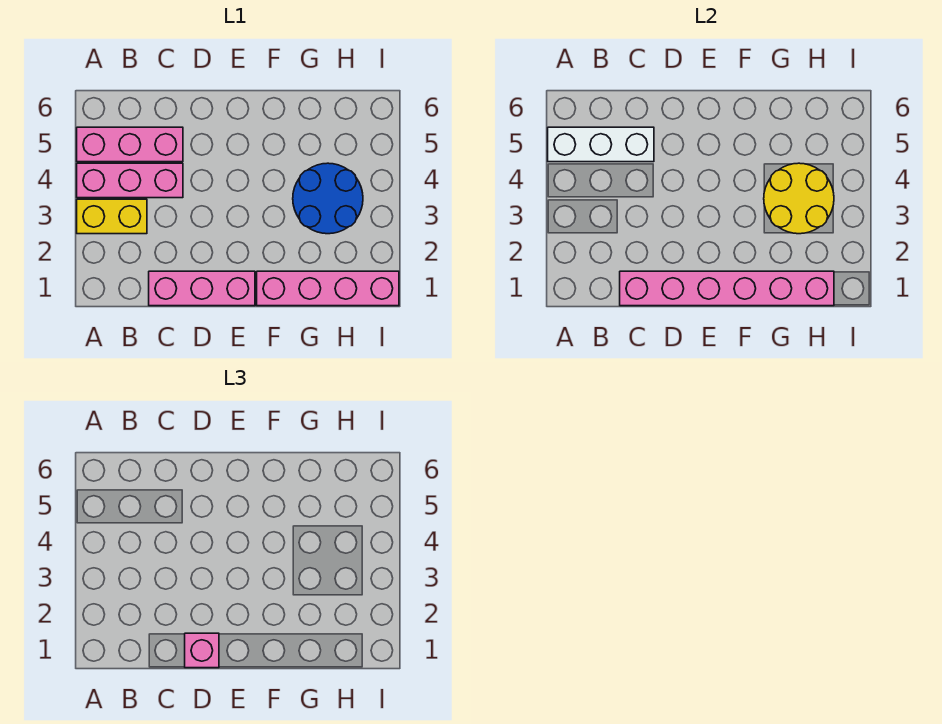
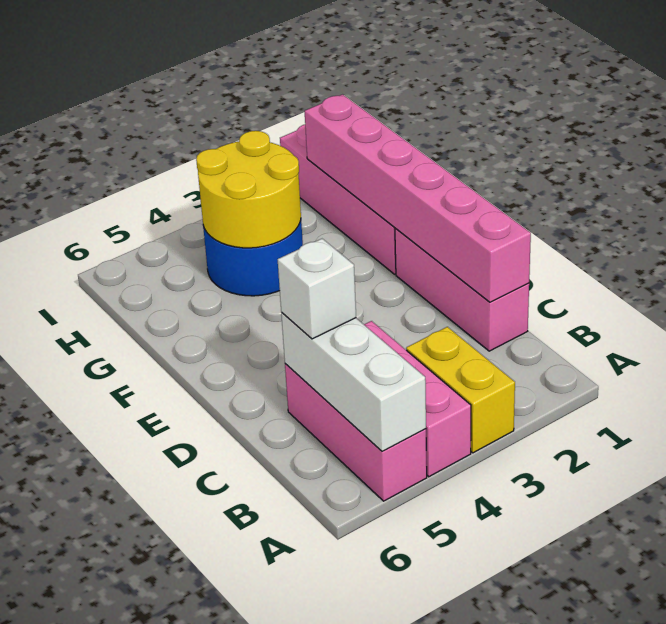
none -> white brick C5 level 3
pink brick D1 level 3 -> none

